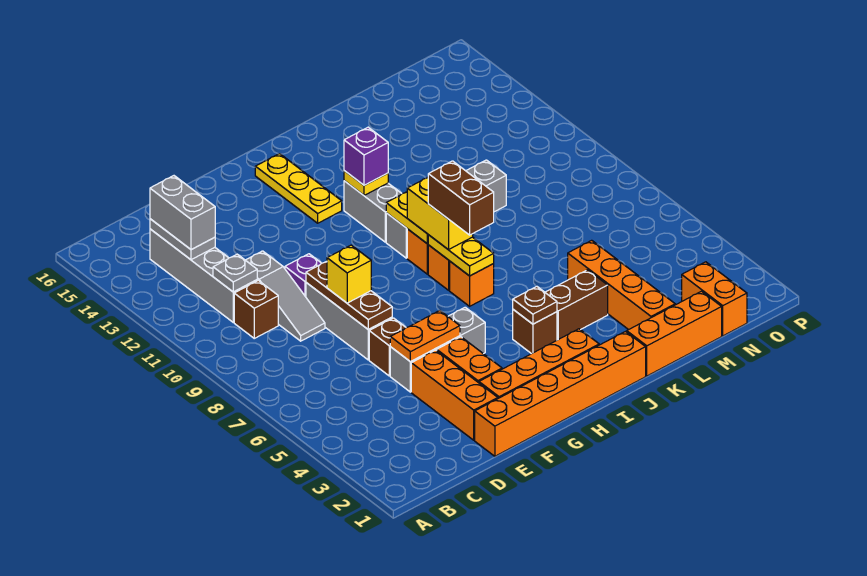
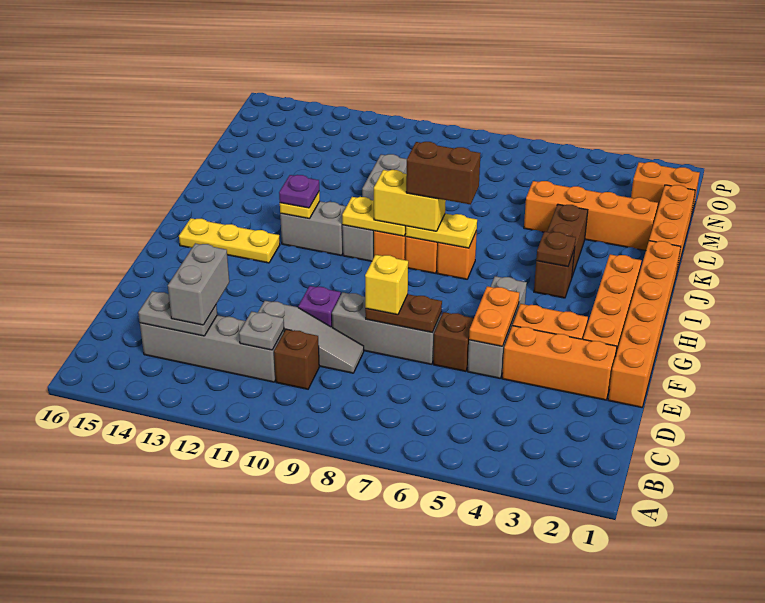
grey brick C13:C14 level 3 -> grey brick C13:D13 level 3
brown plate E7:E9 level 2 -> brown plate E7:E8 level 2
purple brick I12 level 3 -> purple plate I12 level 3

